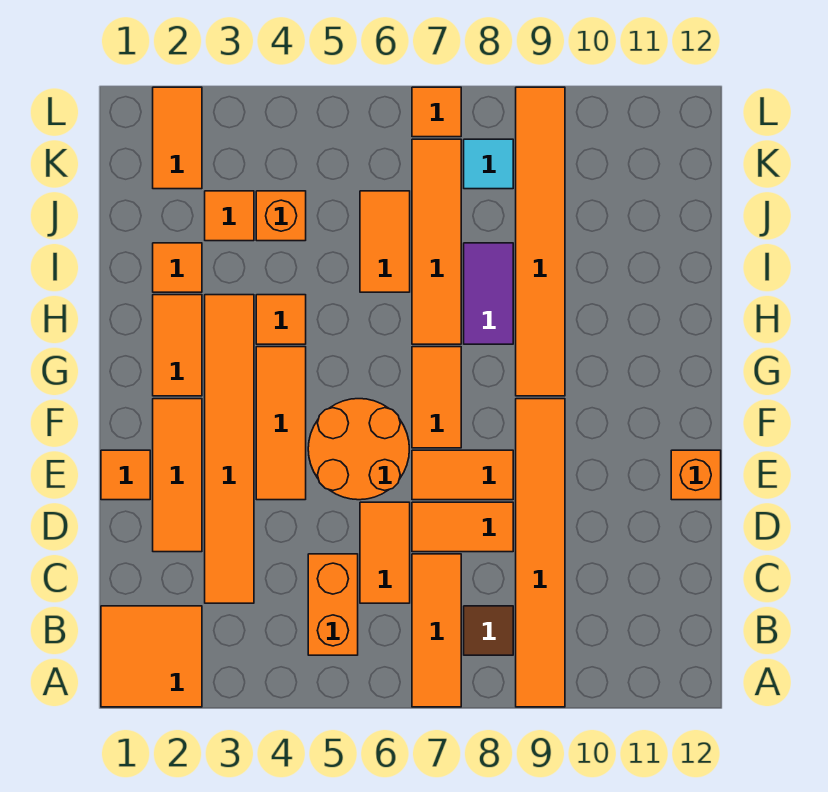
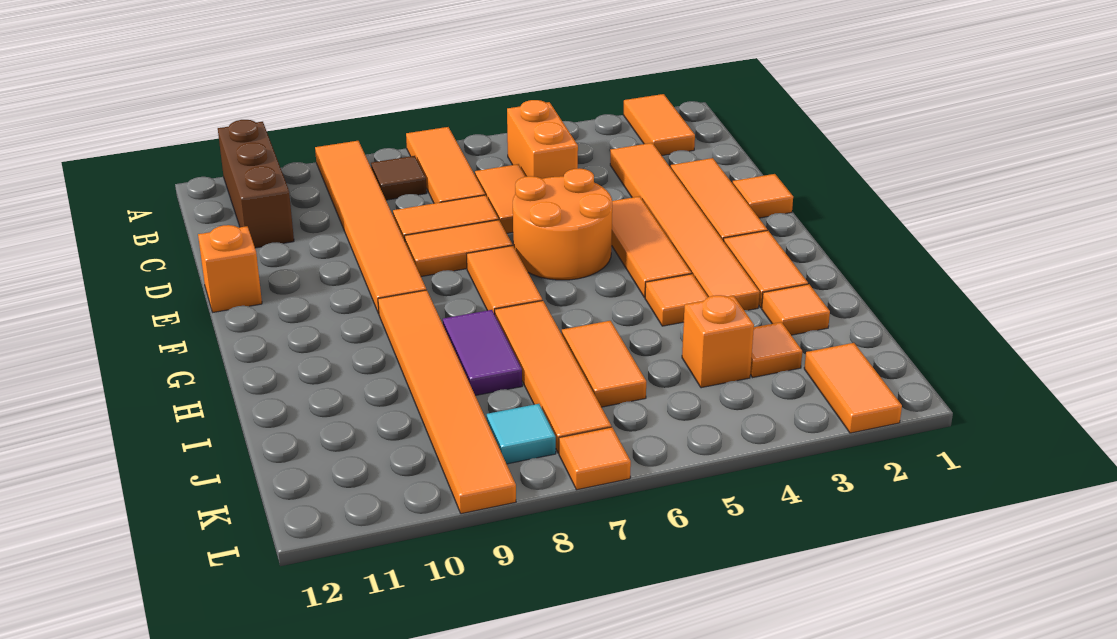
orange tile A1:B2 level 1 -> orange tile A2:B2 level 1
none -> brown brick A11:C11 level 1

